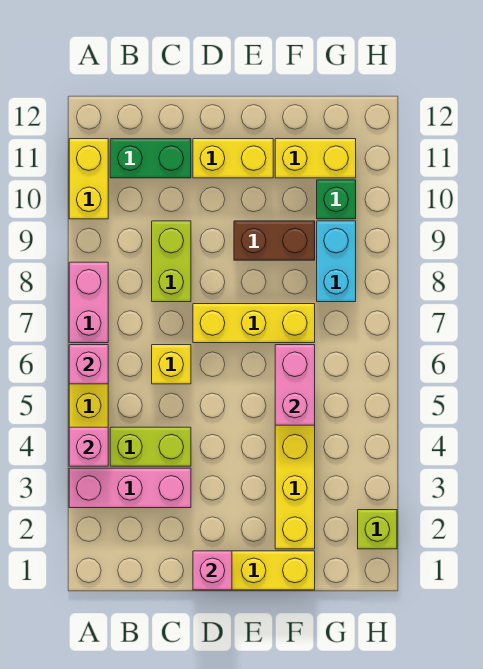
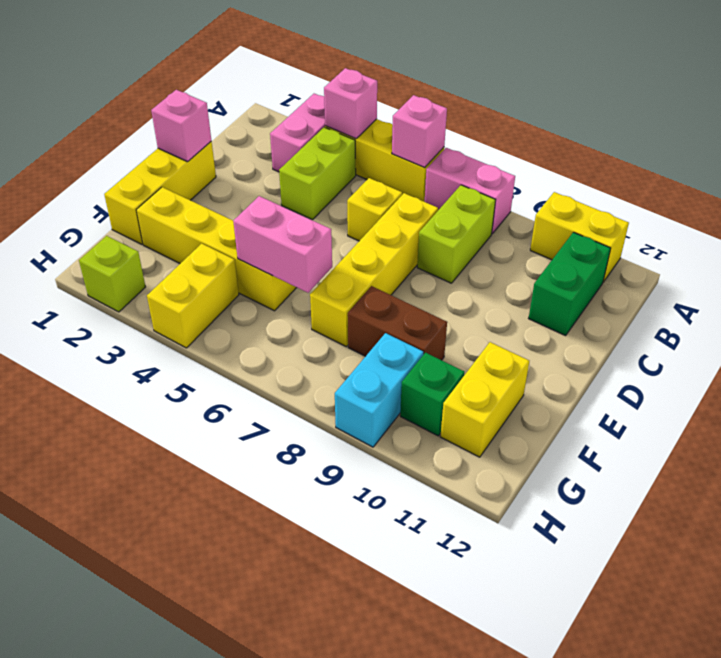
pink brick A3:C3 level 1 -> pink brick A3:B3 level 1
lime brick C8:C9 level 1 -> lime brick B8:C8 level 1
yellow brick D7:F7 level 1 -> yellow brick C7:F7 level 1
yellow brick D11:E11 level 1 -> yellow brick G4:H4 level 1
brown brick E9:F9 level 1 -> brown brick F8:F9 level 1
cyan brick G8:G9 level 1 -> cyan brick G9:H9 level 1

